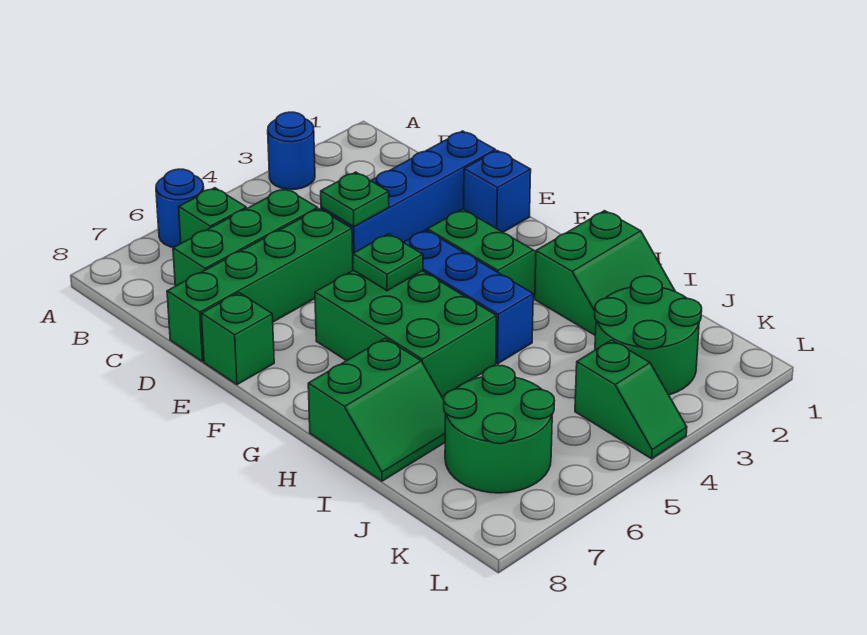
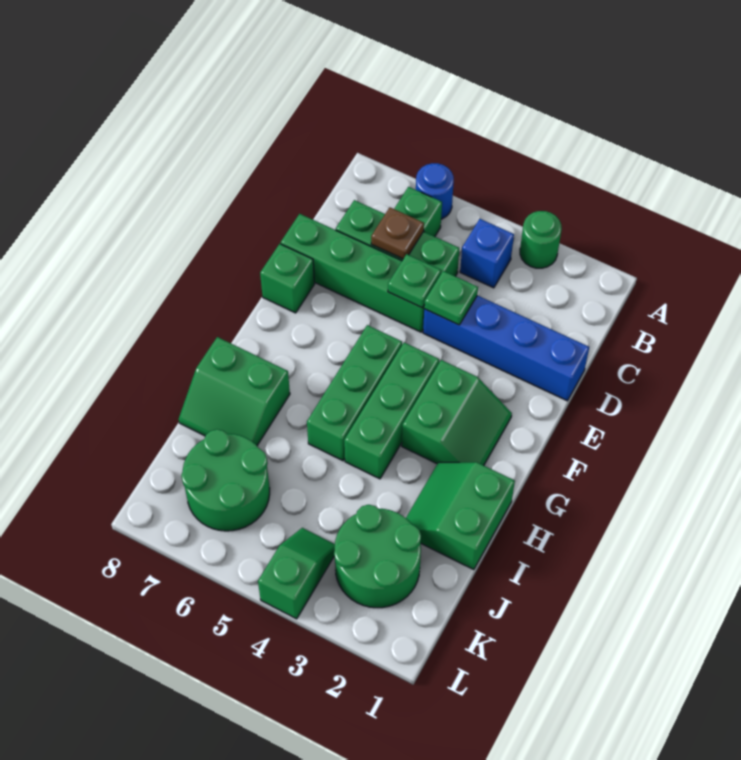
blue round brick A3 level 1 -> green round brick A3 level 1
none -> brown plate C6 level 2
blue brick E1 level 1 -> blue brick B4 level 1
blue brick F4:H4 level 1 -> green brick F4:H4 level 1
green brick F5:H6 level 1 -> green brick F5:H5 level 1
green plate F5 level 2 -> green plate D5 level 2
green slope H1:I2 level 1 top H -> green slope H1:I2 level 1 top 1
green slope K4:L4 level 1 top K -> green slope K4:L4 level 1 top L

